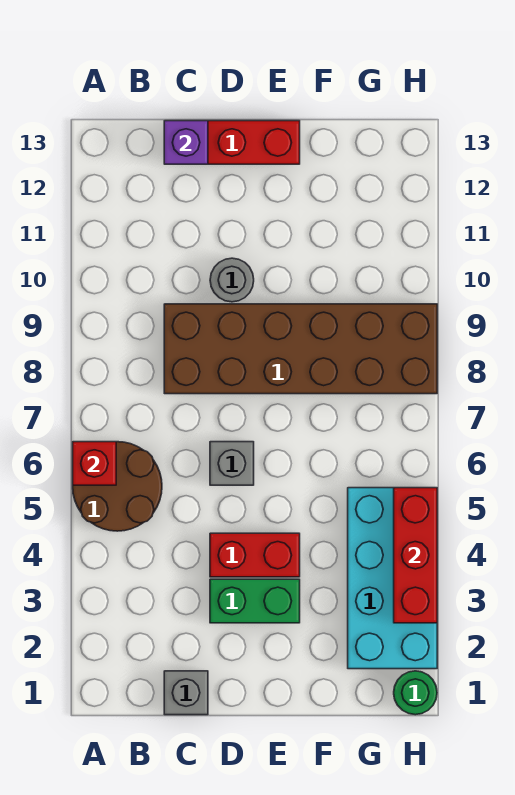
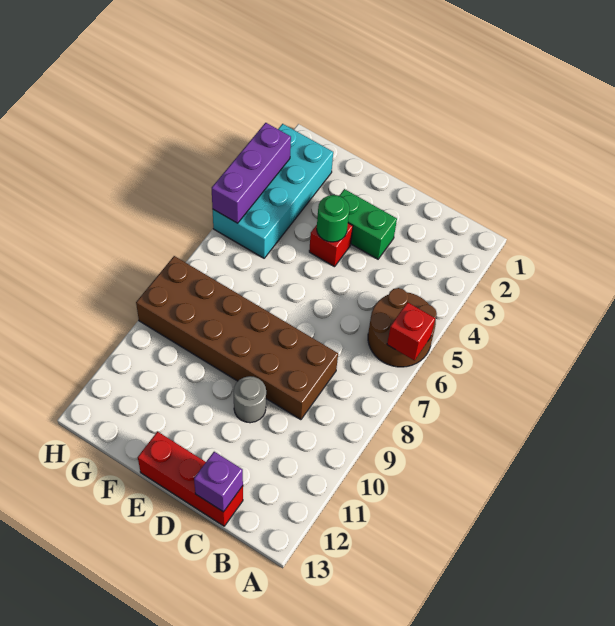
grey brick C1 level 1 -> none
red brick D4:E4 level 1 -> red brick E4 level 1
grey brick D6 level 1 -> none
green round brick H1 level 1 -> green round brick E4 level 2
red brick H3:H5 level 2 -> purple brick H3:H5 level 2

